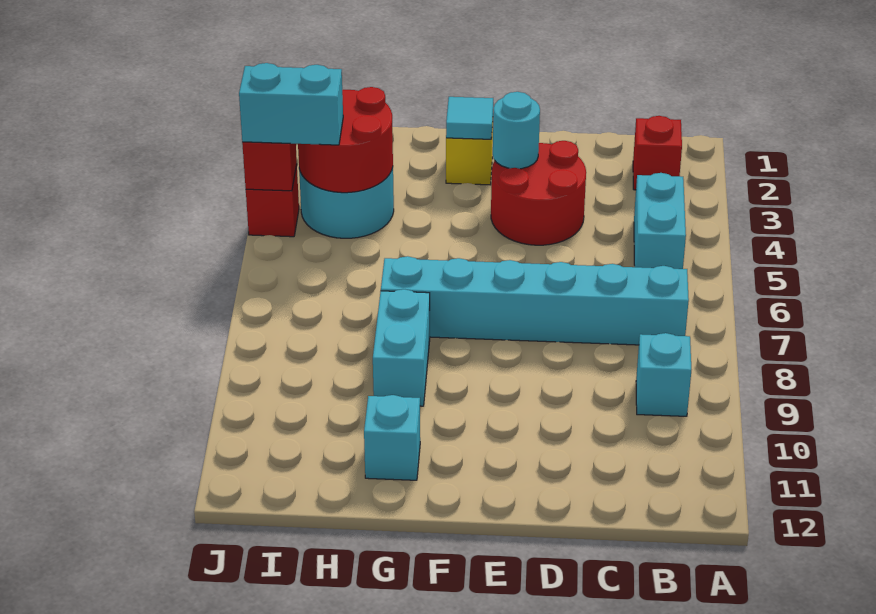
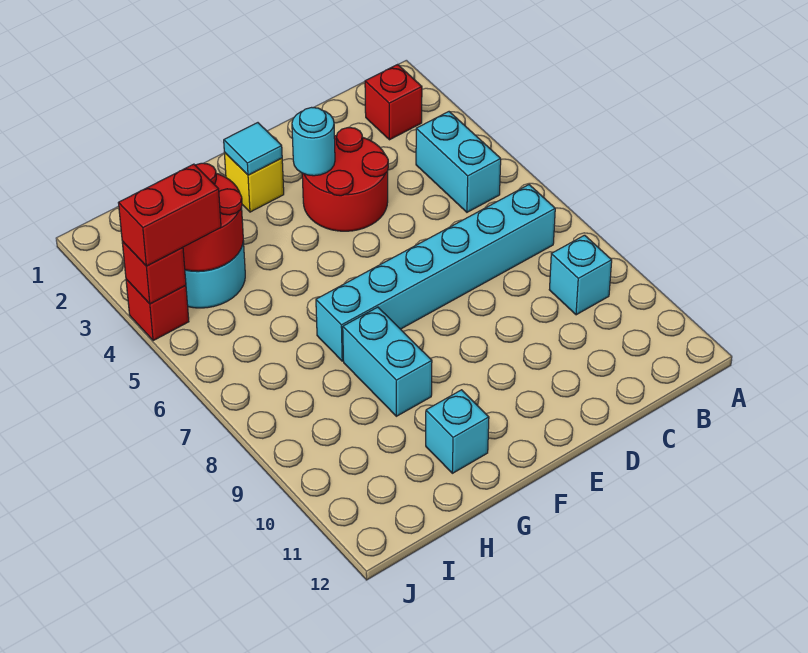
cyan brick I4:J4 level 3 -> red brick I4:J4 level 3

